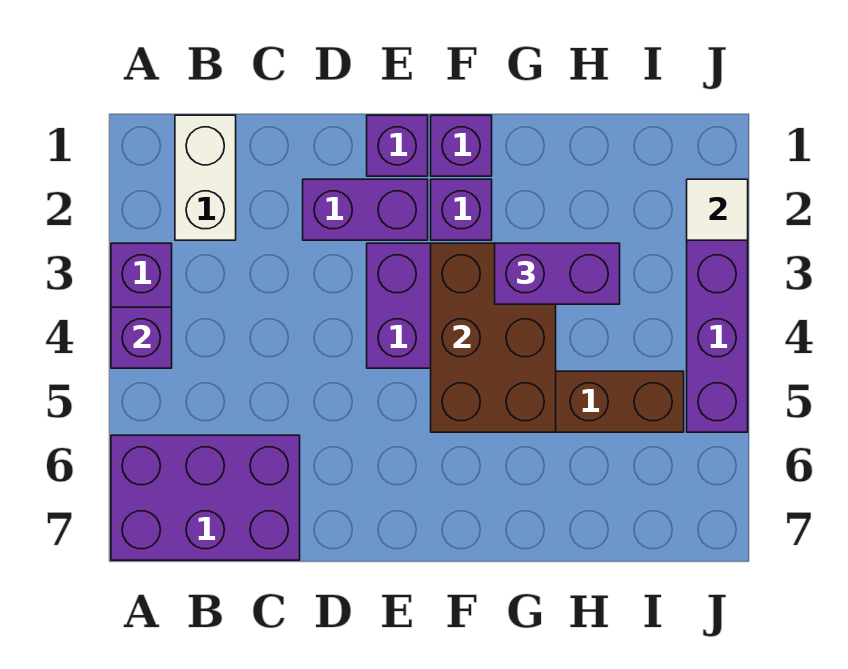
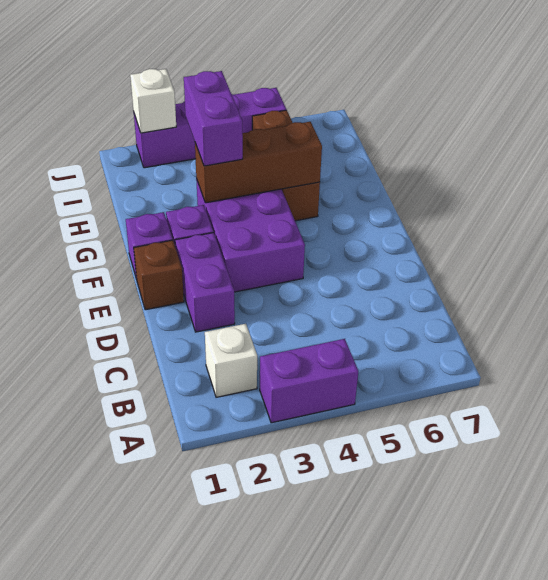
purple brick A4 level 2 -> none
purple brick A6:C7 level 1 -> none
white brick B1:B2 level 1 -> white brick B2 level 1
purple brick E1 level 1 -> brown brick E1 level 1
brown brick F3:G5 level 2 -> brown brick G3:G5 level 2
white tile J2 level 2 -> white brick J2 level 2

